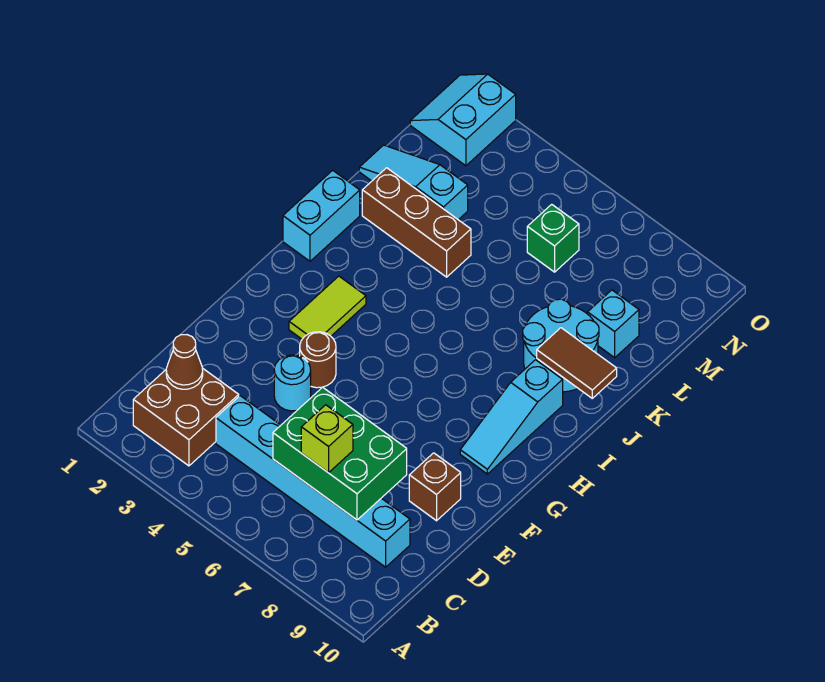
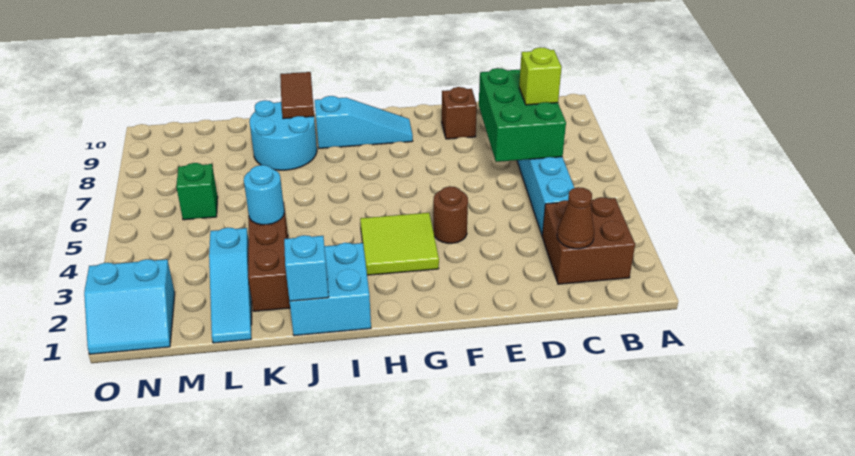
cyan round brick E4 level 1 -> cyan round brick K4 level 2
lime tile G3:H3 level 1 -> lime tile G3:H4 level 1
cyan brick I1:J1 level 1 -> cyan brick I1:J2 level 1
cyan brick L9 level 1 -> cyan brick J1 level 2

